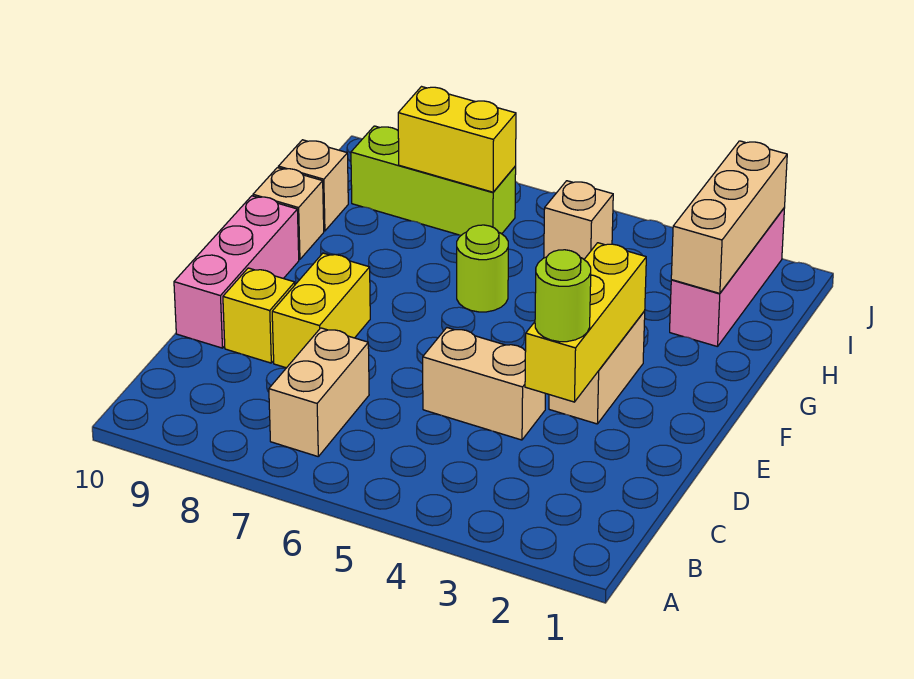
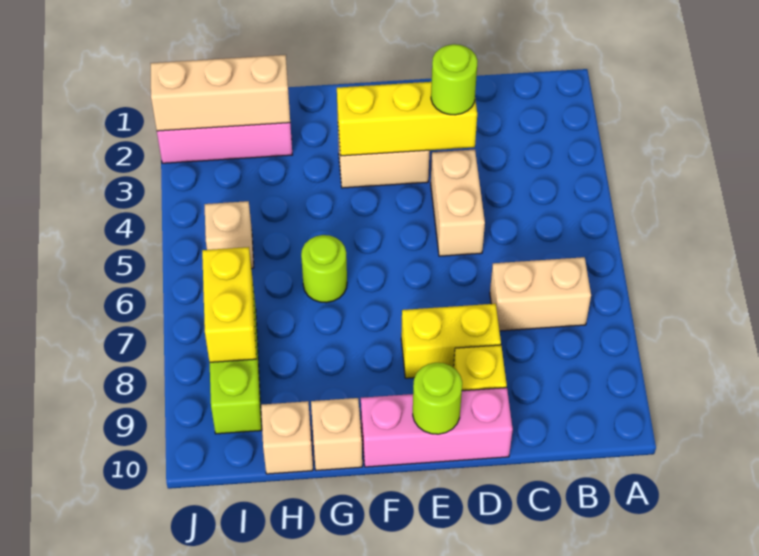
none -> lime round brick E10 level 2

